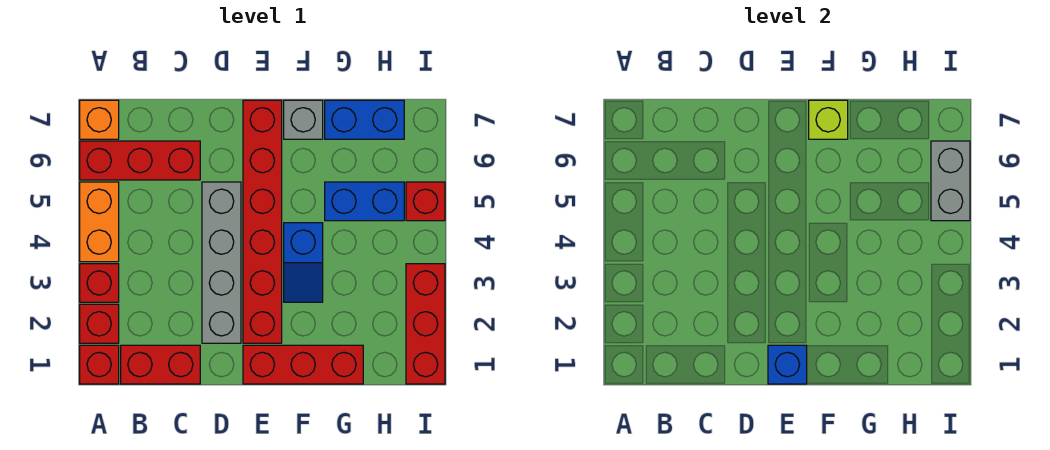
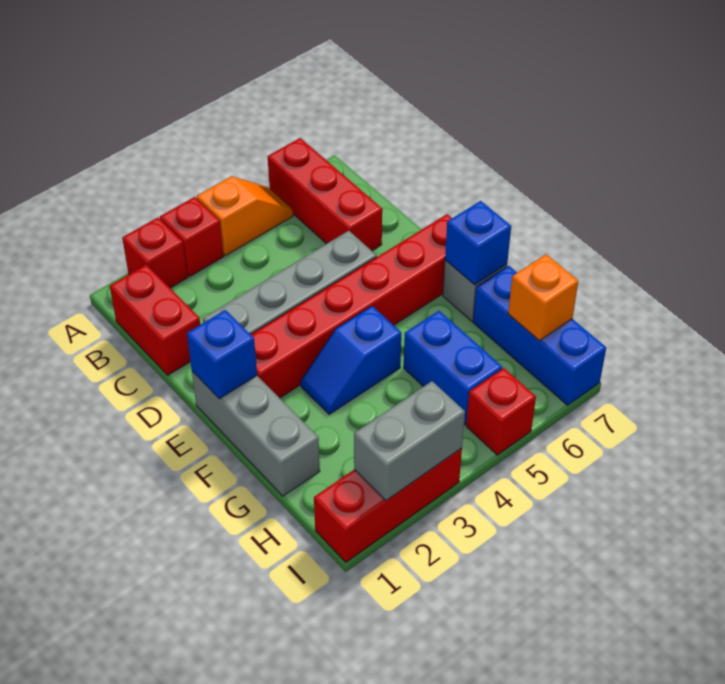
red brick A1 level 1 -> none
orange brick A4:A5 level 1 -> orange slope A4:A5 level 1 top 4
orange brick A7 level 1 -> orange brick H7 level 2
red brick E1:G1 level 1 -> grey brick E1:G1 level 1
lime brick F7 level 2 -> blue brick F7 level 2
blue brick G7:H7 level 1 -> blue brick G7:I7 level 1
grey brick I5:I6 level 2 -> grey brick I2:I3 level 2

